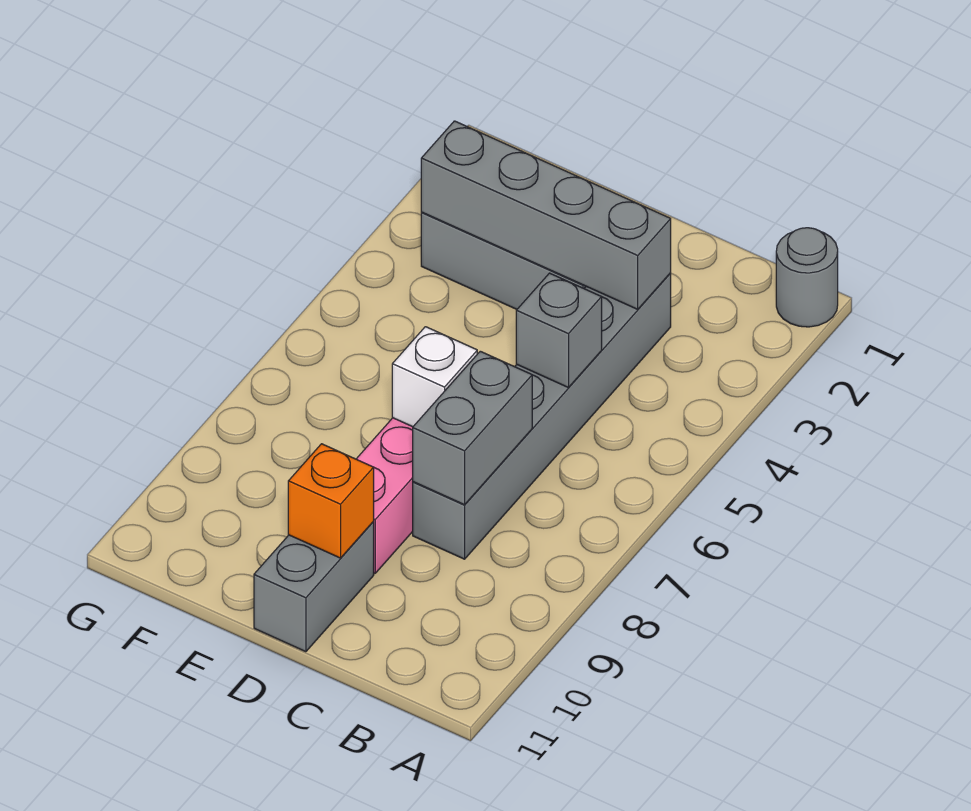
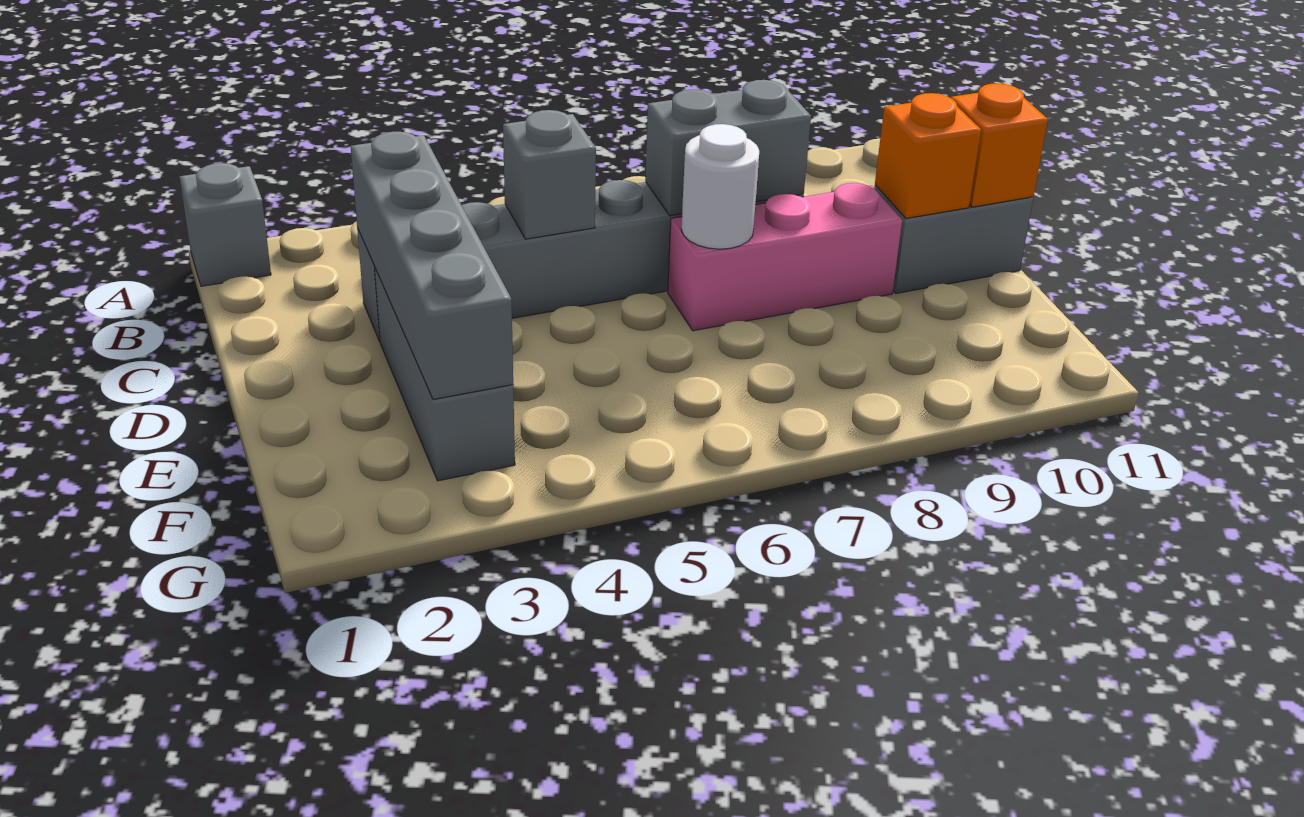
grey round brick A1 level 1 -> grey brick A1 level 1
white brick D7 level 2 -> white round brick D7 level 2
none -> orange brick D11 level 2

